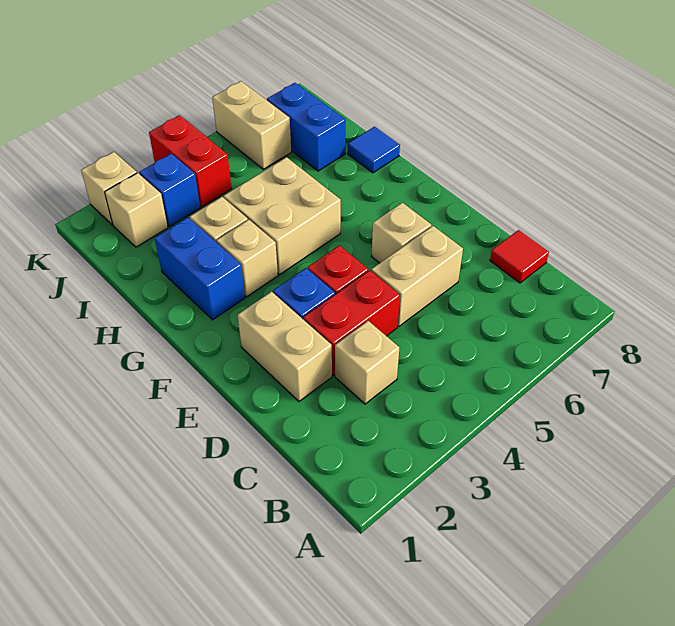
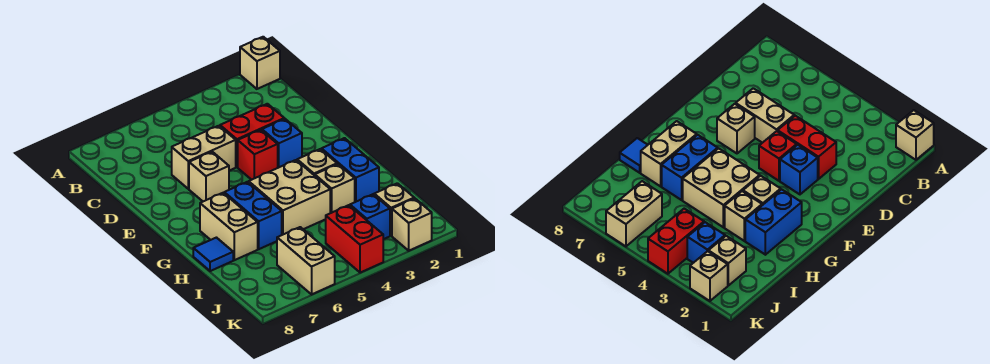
tan brick C3 level 1 -> tan brick A1 level 1
red tile C8 level 1 -> none
tan brick D2:E2 level 1 -> tan brick G7:H7 level 1
blue brick I7:J7 level 1 -> blue brick G6:H6 level 1

